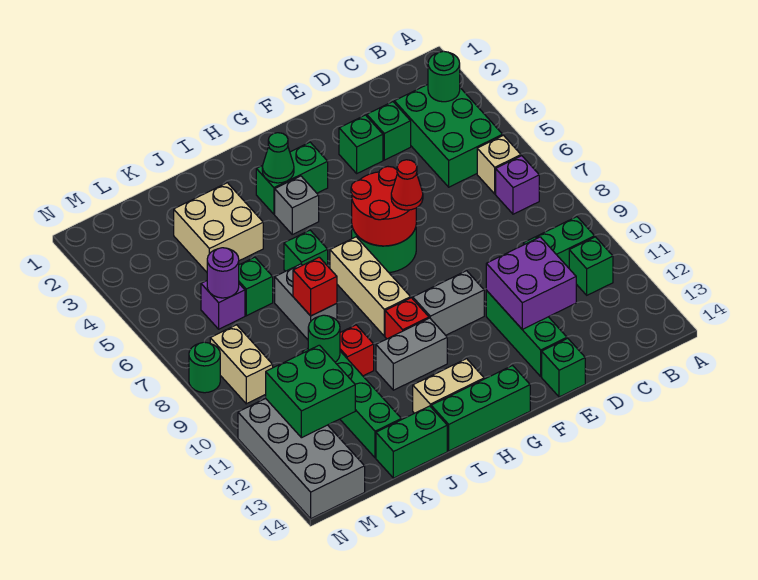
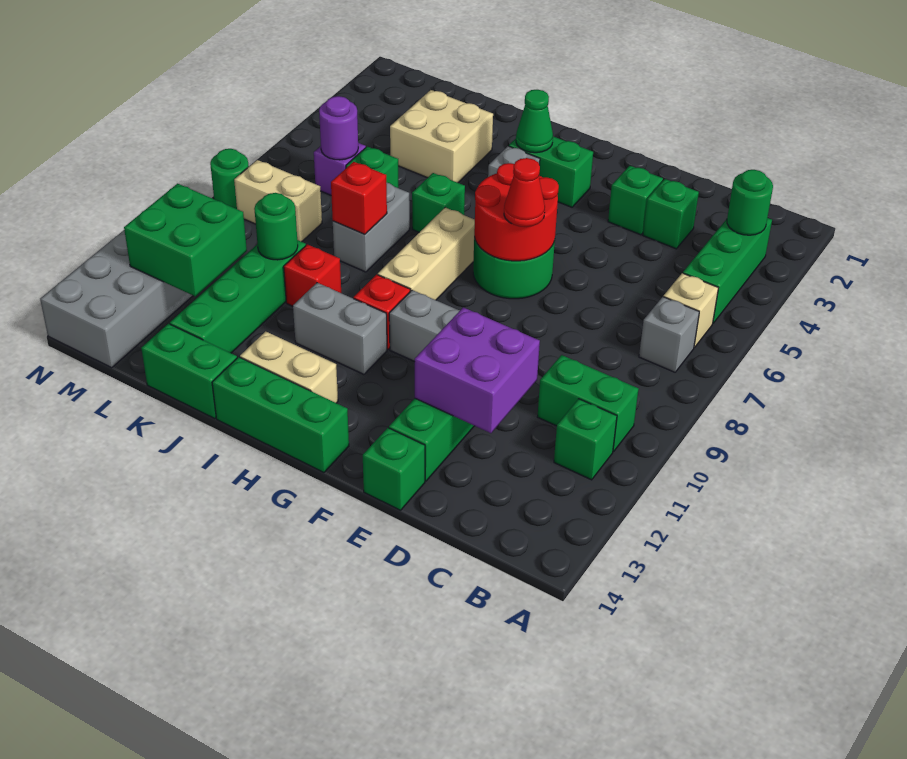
green brick B3:C5 level 1 -> green brick B3:B5 level 1
purple brick B7 level 1 -> grey brick B7 level 1
tan brick M8:M9 level 1 -> tan brick L8:M8 level 1

